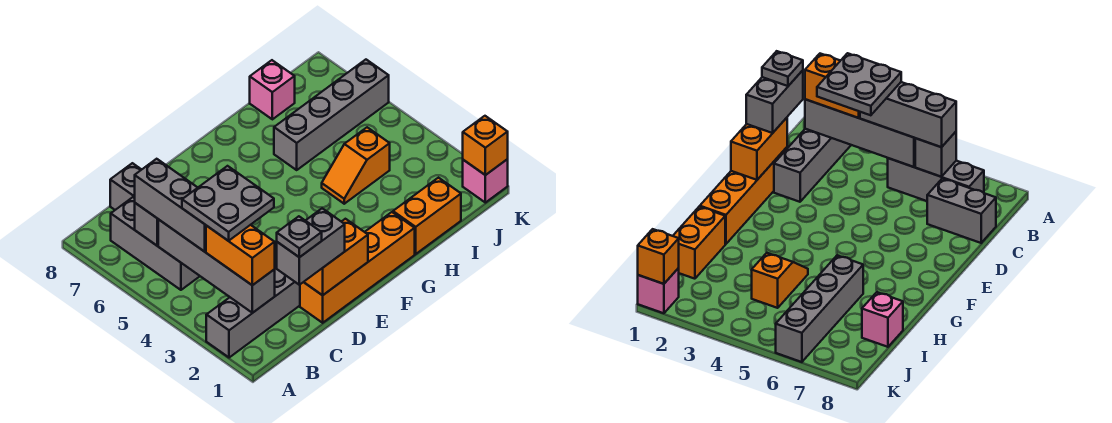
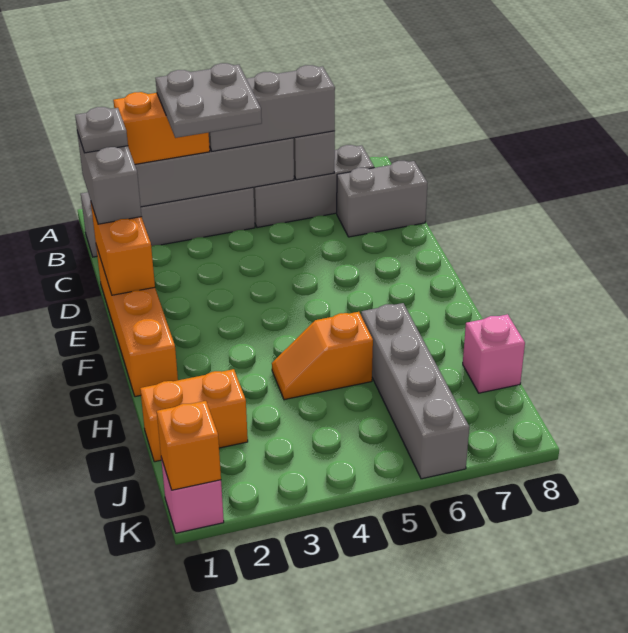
grey brick A2:D2 level 1 -> grey brick B1:B4 level 1
orange brick H1:I1 level 1 -> orange brick I1:I2 level 1
orange slope H4:I4 level 1 top I -> orange slope H4:H5 level 1 top 5

